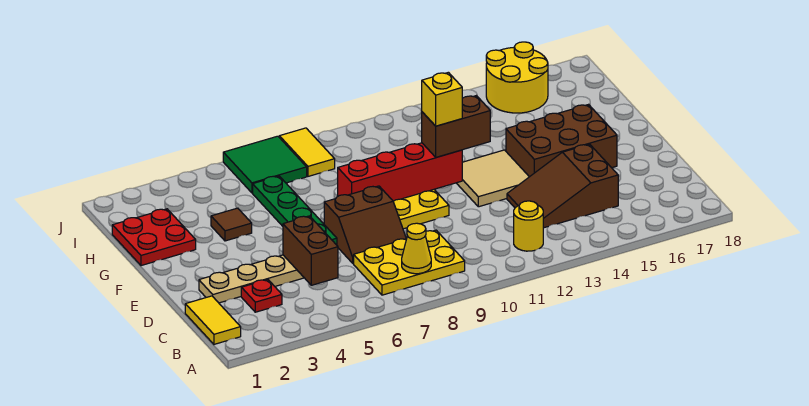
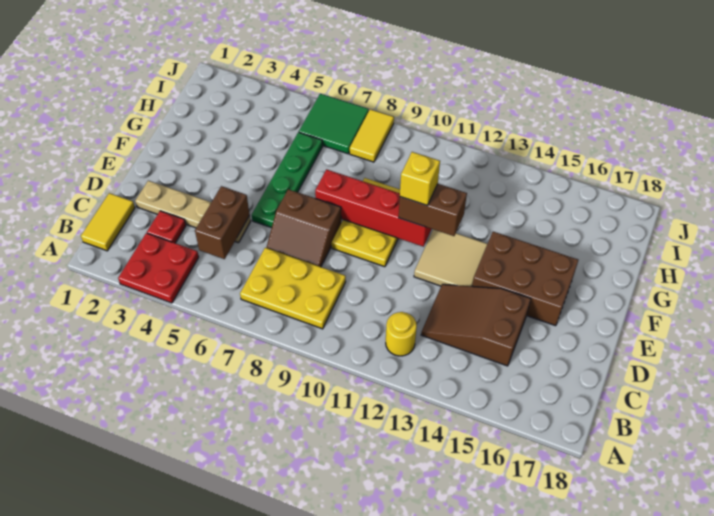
yellow cone B8 level 2 -> none
red plate G1:H2 level 1 -> red plate A3:B4 level 1
brown tile G4 level 1 -> none
yellow round brick I15:J16 level 1 -> none

